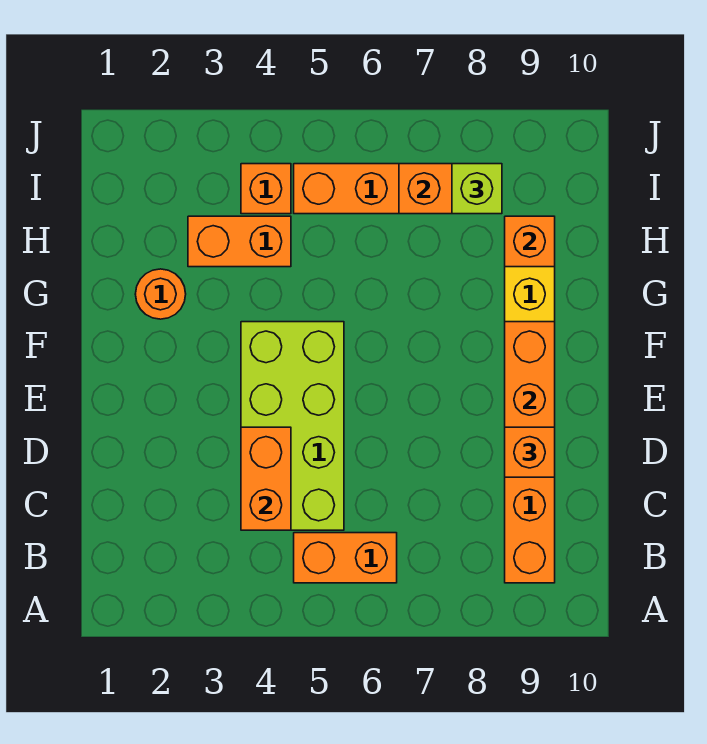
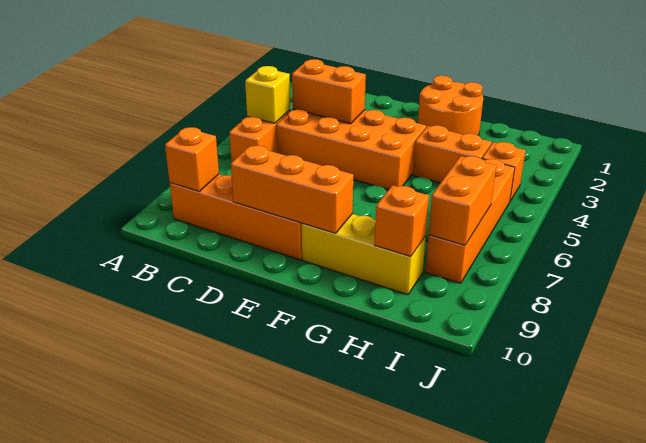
none -> yellow brick B5 level 2
lime brick C4:F5 level 1 -> orange brick C4:F5 level 1
orange brick D9 level 3 -> orange brick B9 level 2
orange round brick G2 level 1 -> orange round brick F1:G2 level 1
orange brick H3:H4 level 1 -> orange brick G4:H4 level 1
lime brick I8 level 3 -> none

